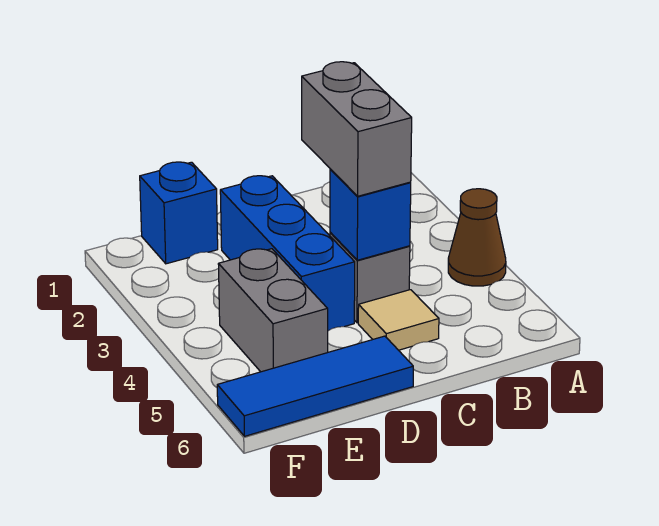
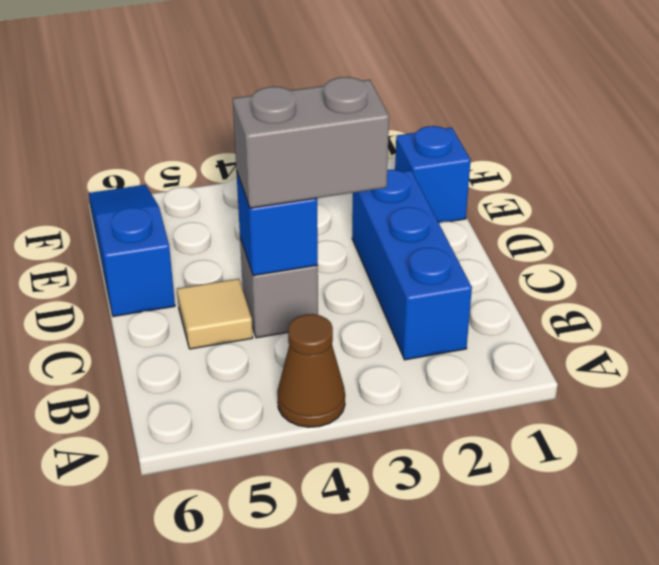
blue brick D2:D4 level 1 -> blue brick B2:D2 level 1
blue tile D6:F6 level 1 -> blue slope D6:F6 level 1 top D
grey brick E4:E5 level 1 -> none

